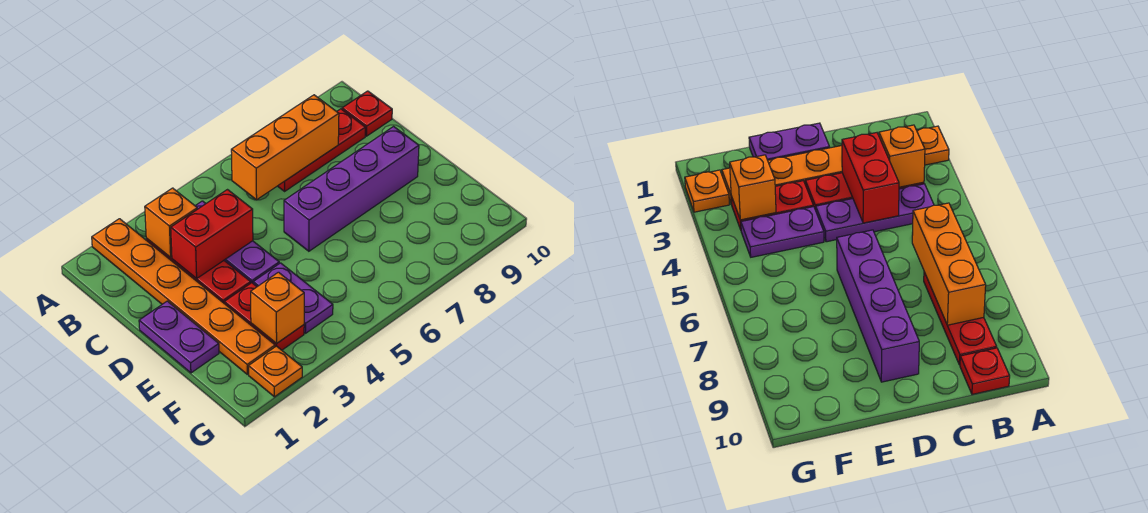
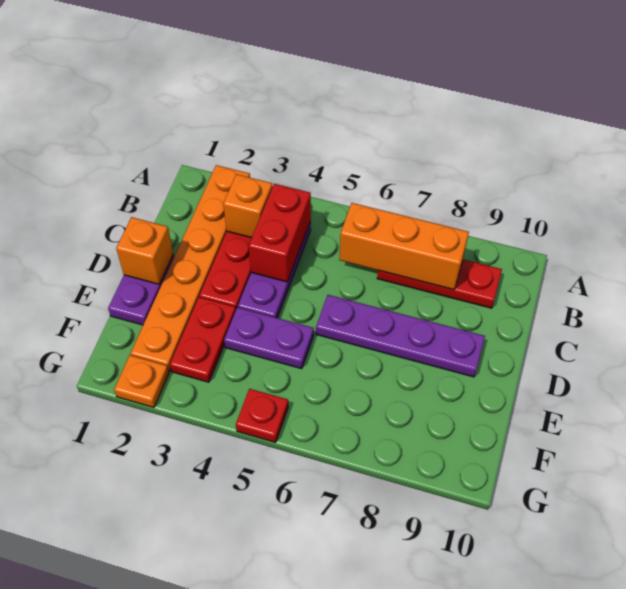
red plate B10 level 1 -> red plate G5 level 1
red brick C3:C4 level 2 -> red brick B4:C4 level 2
purple brick D6:D9 level 1 -> purple plate D6:D9 level 1
purple plate E4:F4 level 1 -> purple plate E4:E5 level 1
orange brick F3 level 2 -> orange brick D1 level 2

